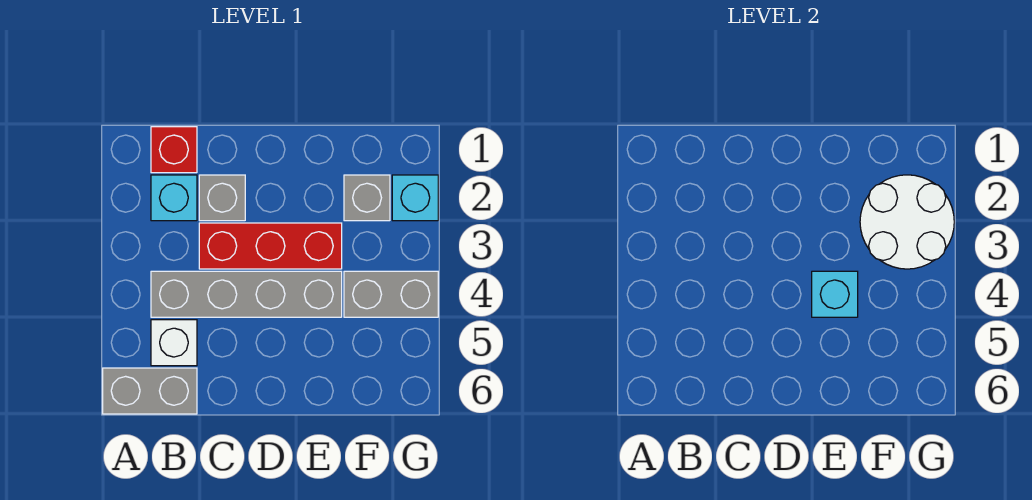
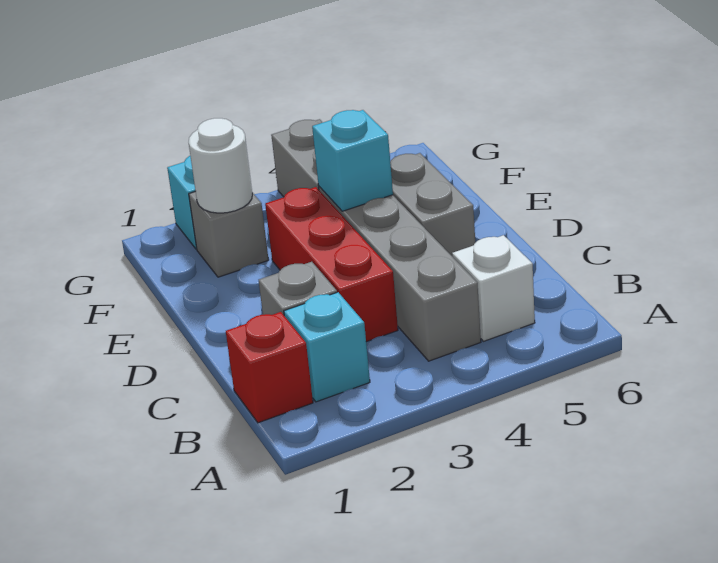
grey brick A6:B6 level 1 -> grey brick D5:E5 level 1
white round brick F2:G3 level 2 -> white round brick F2 level 2

